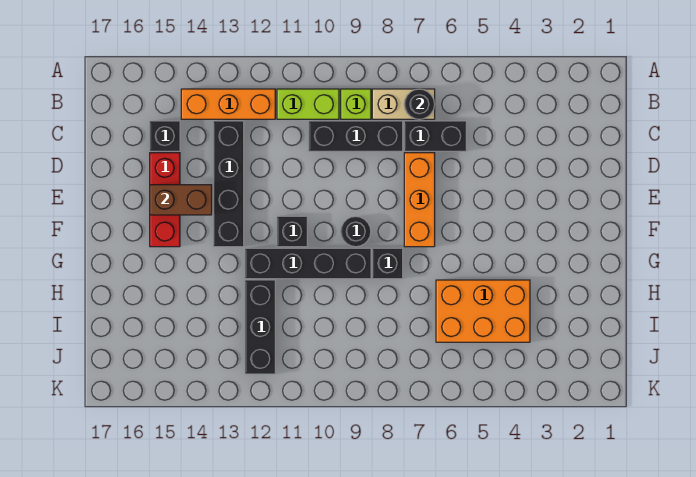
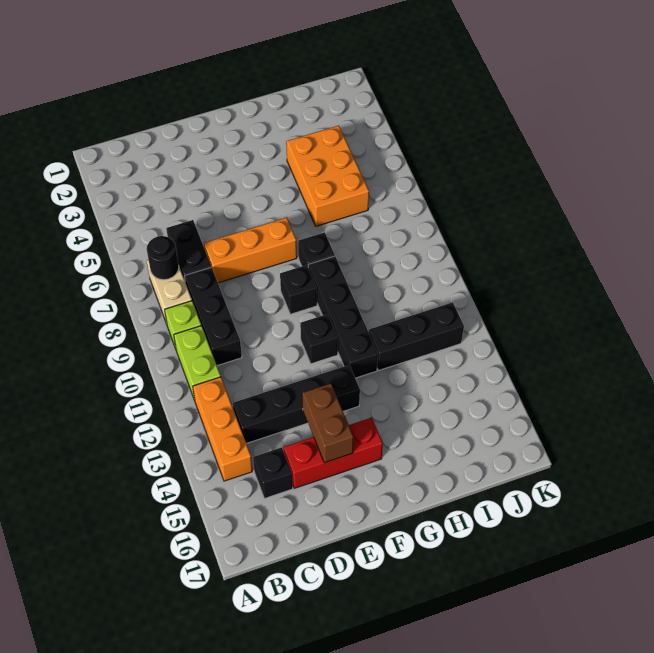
black round brick F9 level 1 -> black brick F9 level 1

